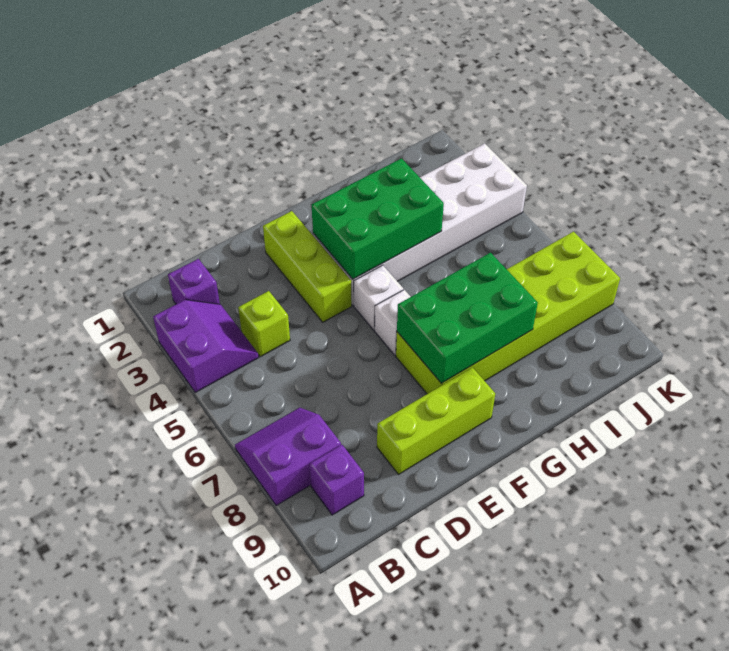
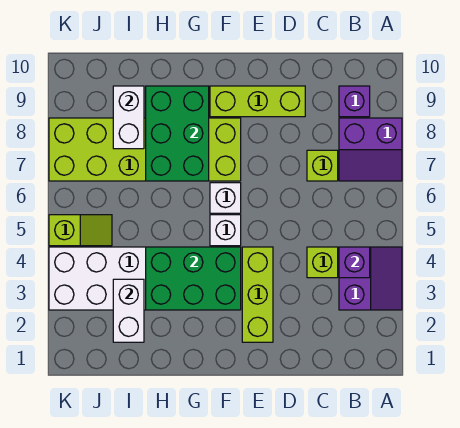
purple slope A3:B4 level 1 top A -> purple slope A3:B4 level 1 top B
purple brick B2 level 1 -> purple brick B4 level 2
none -> lime brick C7 level 1
green brick F7:H8 level 2 -> green brick G7:H9 level 2
none -> white brick I2:I3 level 2
none -> white brick I8:I9 level 2
none -> lime slope J5:K5 level 1 top K

